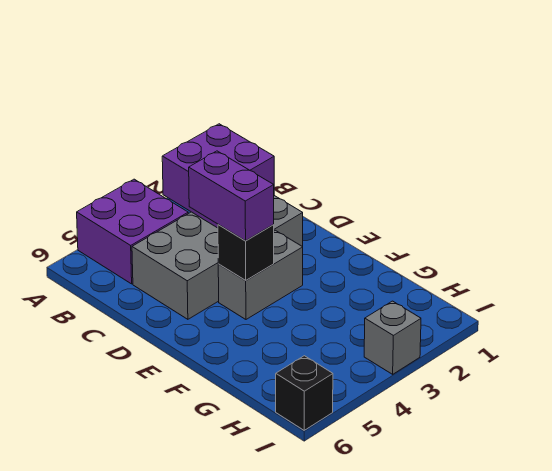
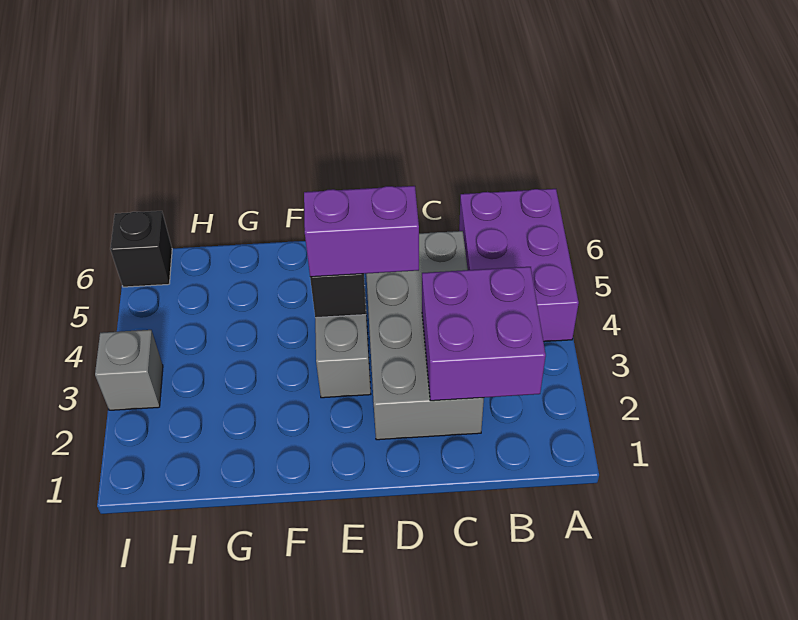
purple brick A4:B5 level 1 -> purple brick A4:B6 level 1

